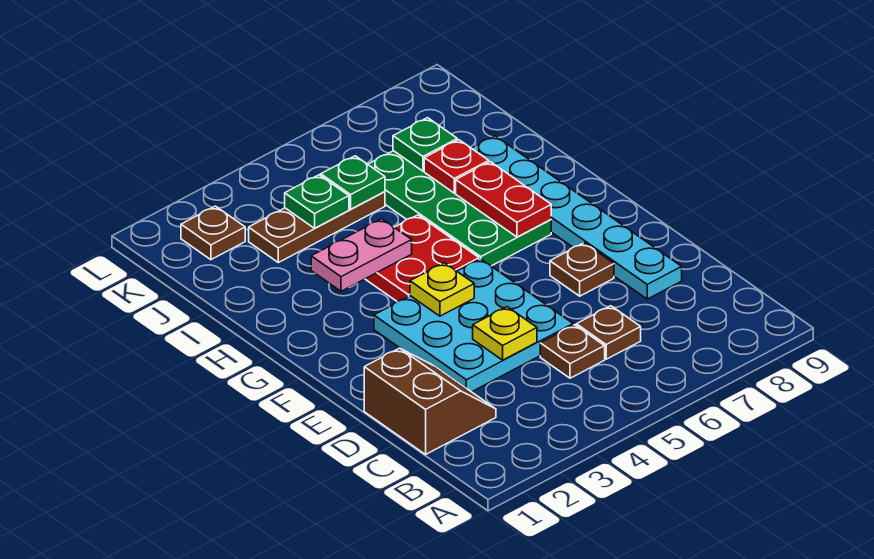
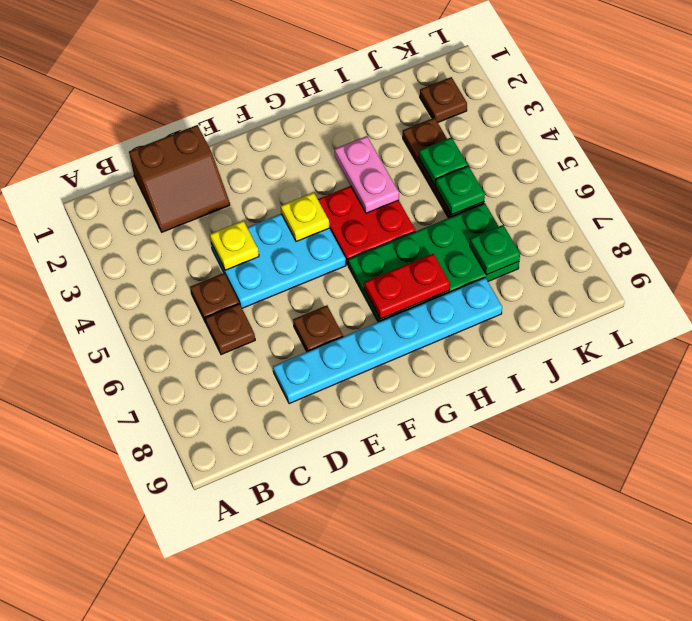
cyan plate D3:F5 level 1 -> cyan plate D4:F5 level 1
red plate I7 level 2 -> none

